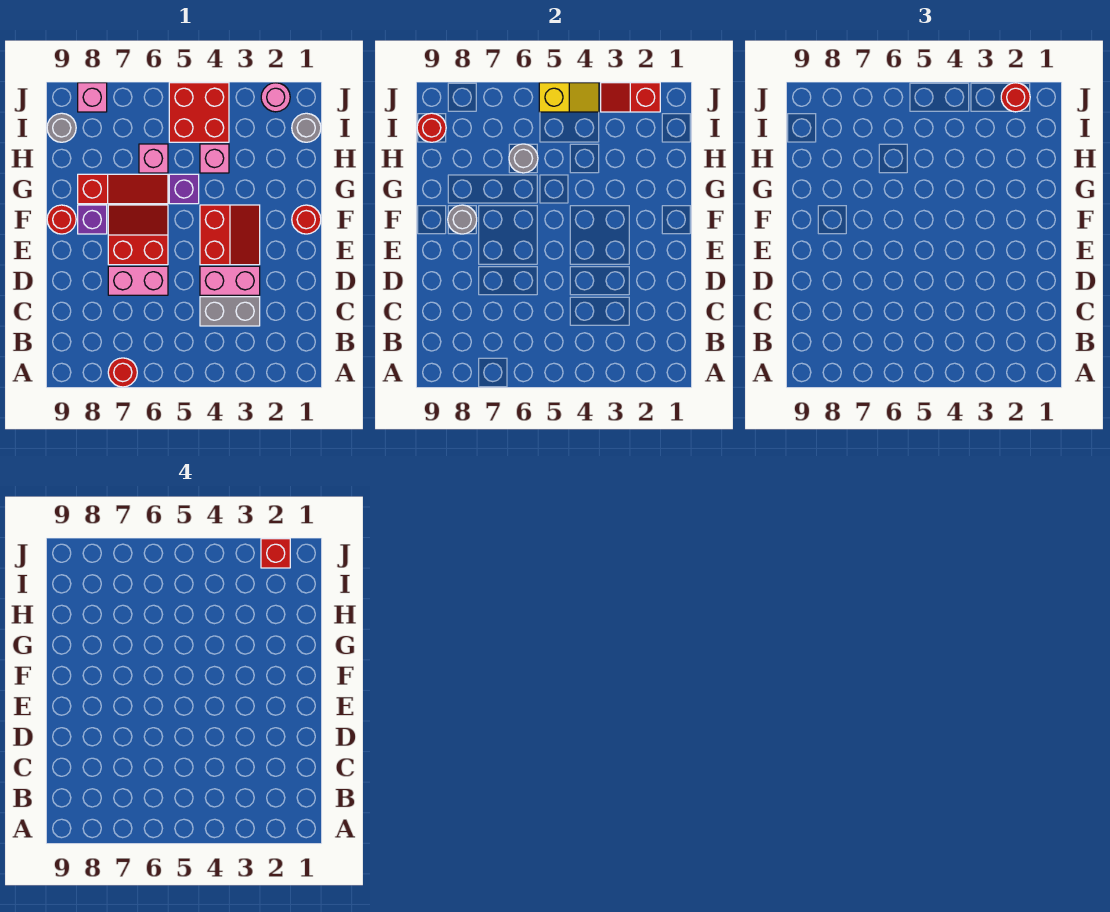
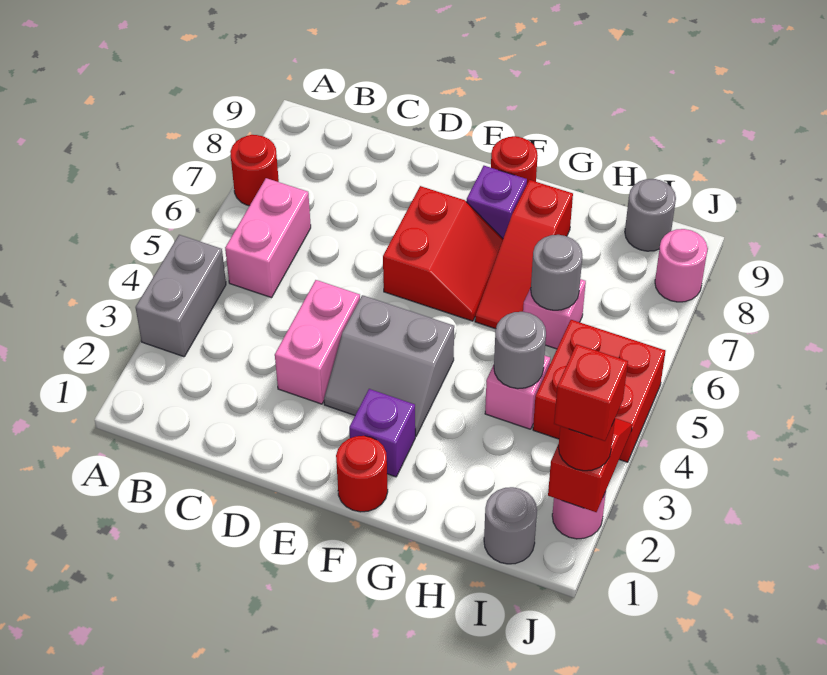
grey brick C3:C4 level 1 -> grey brick A3:A4 level 1
pink brick D6:D7 level 1 -> pink brick B5:B6 level 1
red slope E3:F4 level 1 top 4 -> grey slope E3:F4 level 1 top 4
grey round brick F8 level 2 -> grey round brick H4 level 2
purple brick G5 level 1 -> purple brick F2 level 1
red round brick I9 level 2 -> none
yellow slope J4:J5 level 2 top 5 -> none
pink brick J8 level 1 -> pink round brick J8 level 1

